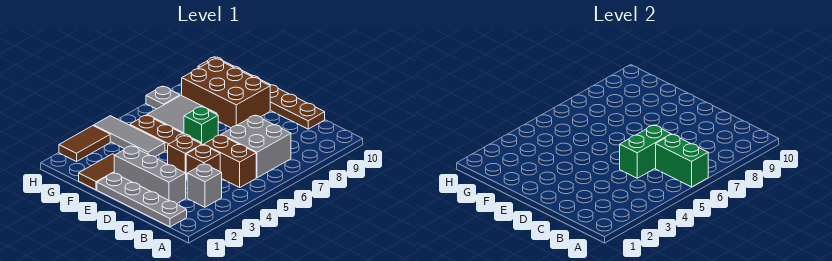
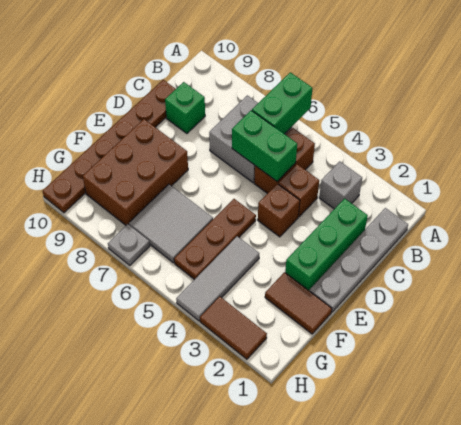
grey brick C2:E2 level 1 -> green brick C2:E2 level 1
green brick E6 level 1 -> green brick C9 level 1

